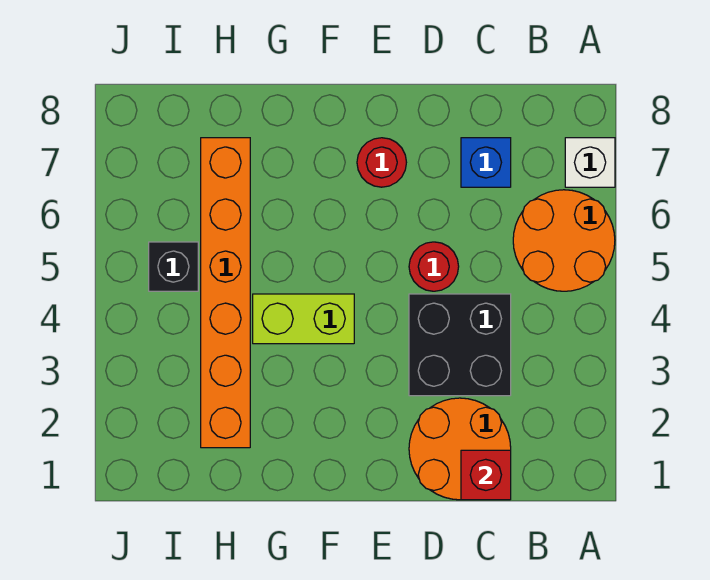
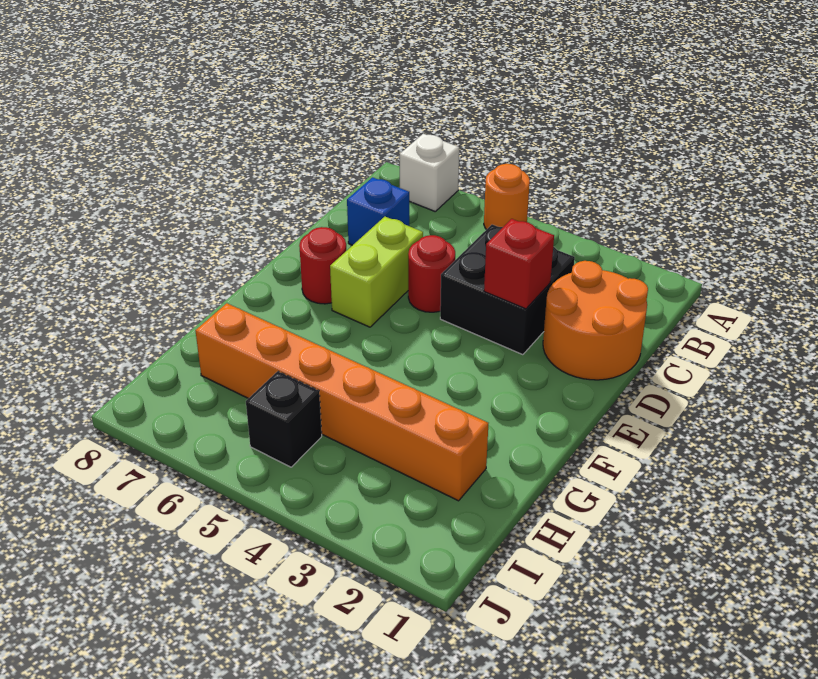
orange round brick A5:B6 level 1 -> orange round brick A5 level 1
red brick C1 level 2 -> red brick D3 level 2
lime brick F4:G4 level 1 -> lime brick D6:E6 level 1

